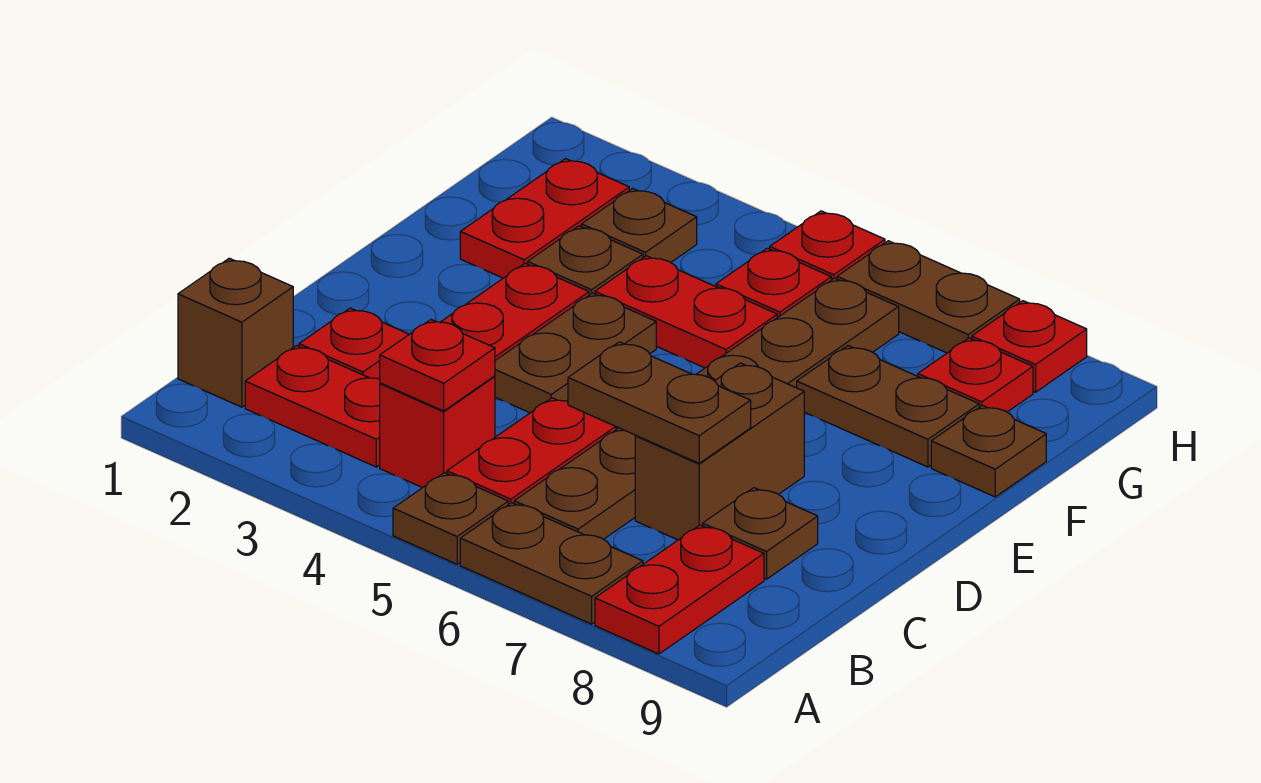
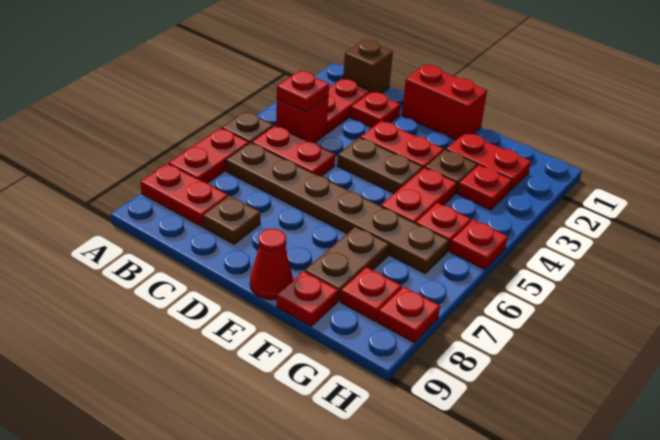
brown plate A6:A7 level 1 -> red plate A6:A7 level 1
brown plate C6:C7 level 2 -> none
brown brick C7:D7 level 1 -> none
none -> red brick D1:E1 level 1
none -> red cone E9 level 1
brown plate F9 level 1 -> red plate F9 level 1
brown plate G3 level 1 -> red plate G3 level 1
brown plate H6:H7 level 1 -> none

